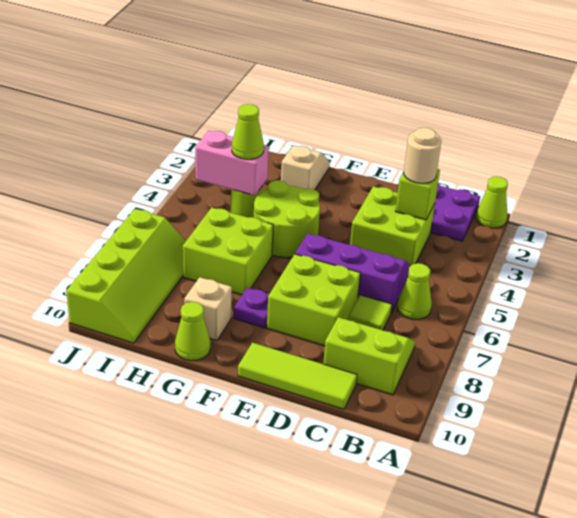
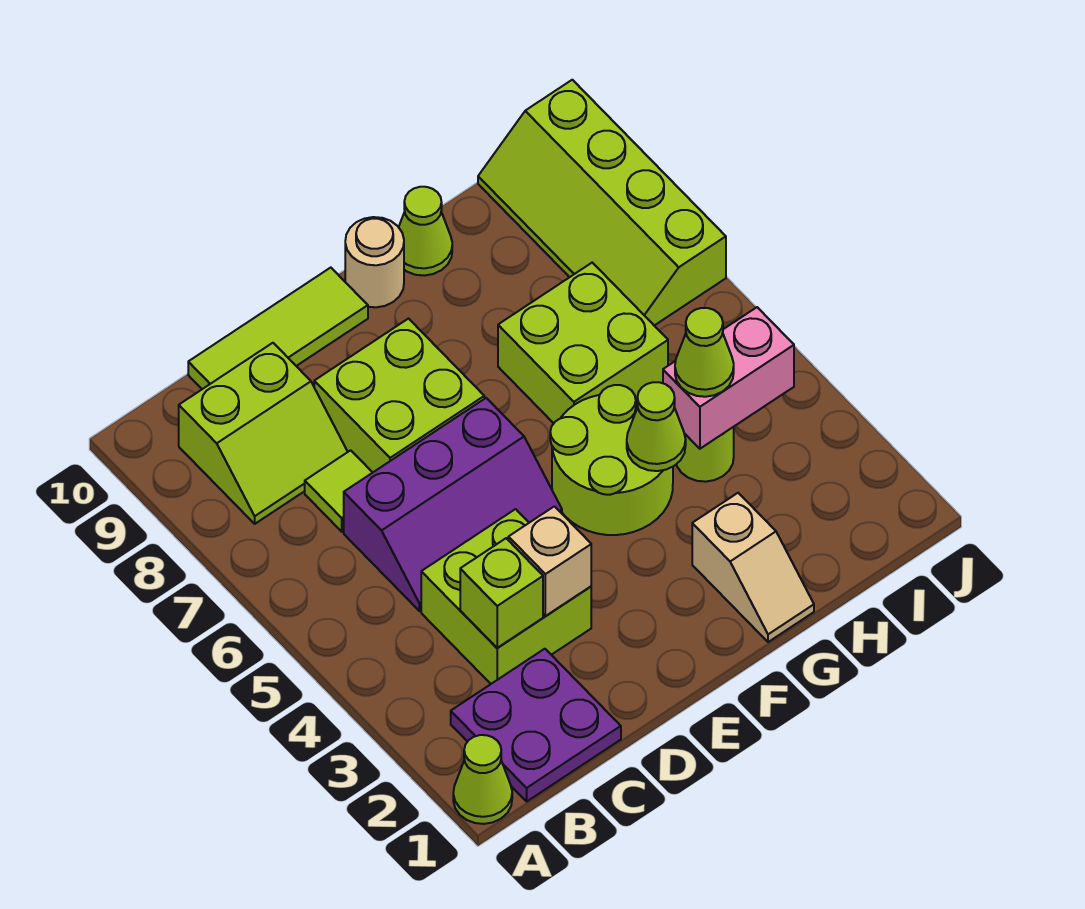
lime cone B6 level 1 -> lime cone G4 level 2
tan round brick C3 level 3 -> tan round brick F10 level 1
purple plate F8 level 1 -> none
tan brick G9 level 1 -> tan brick D3 level 2

